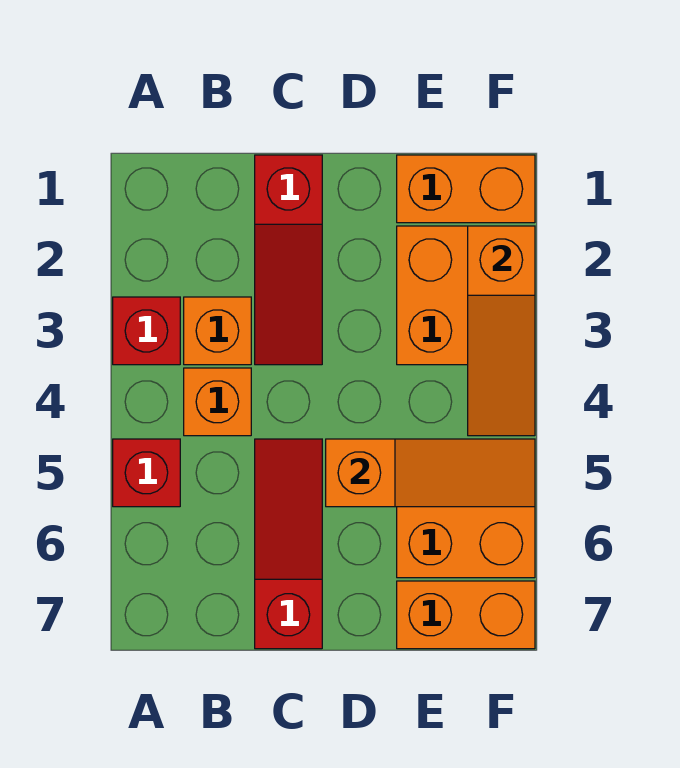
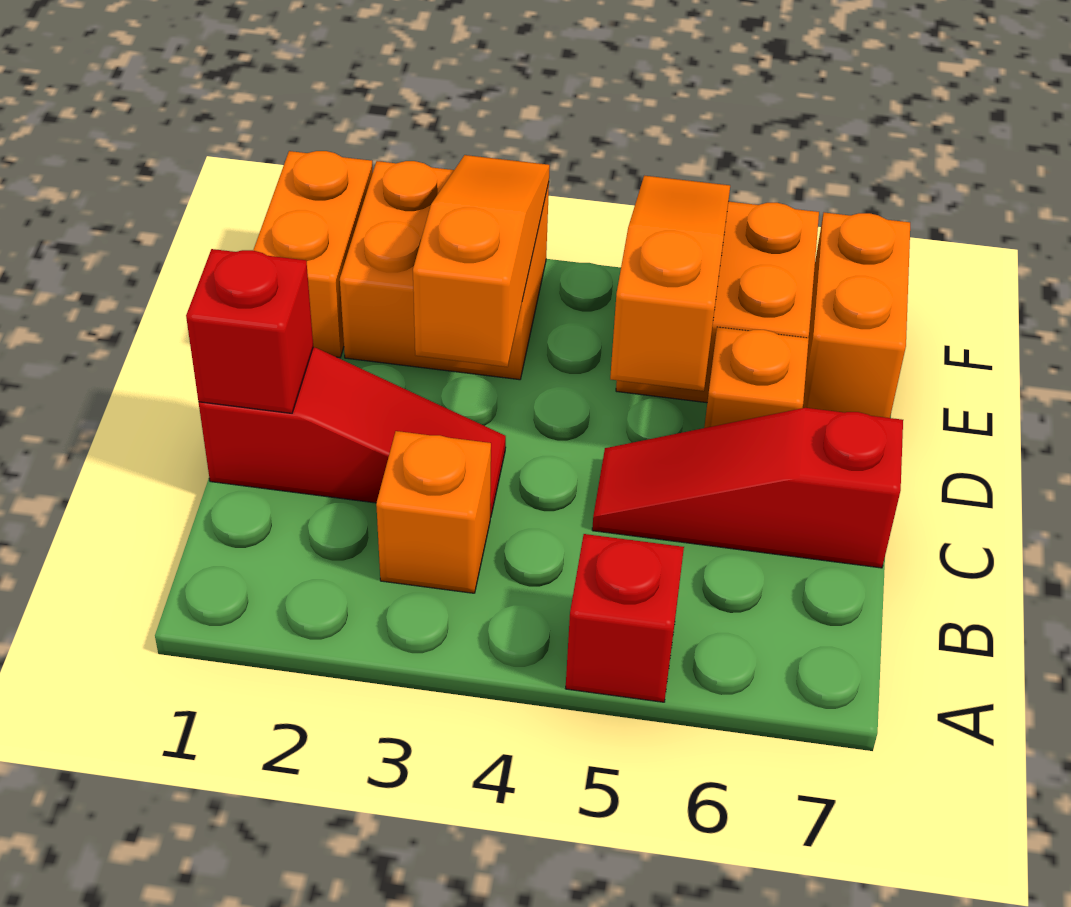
red brick A3 level 1 -> red brick C1 level 2
orange brick B4 level 1 -> orange brick D6 level 1
orange slope F2:F4 level 2 top 2 -> orange slope D3:F3 level 2 top D

